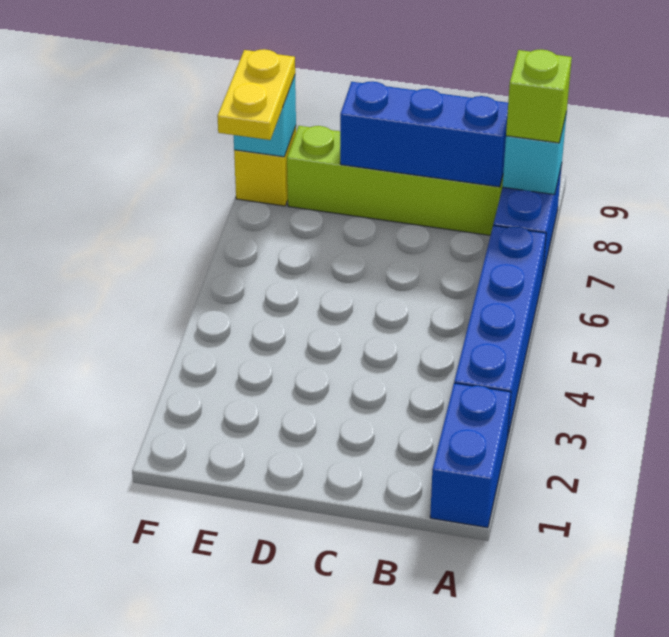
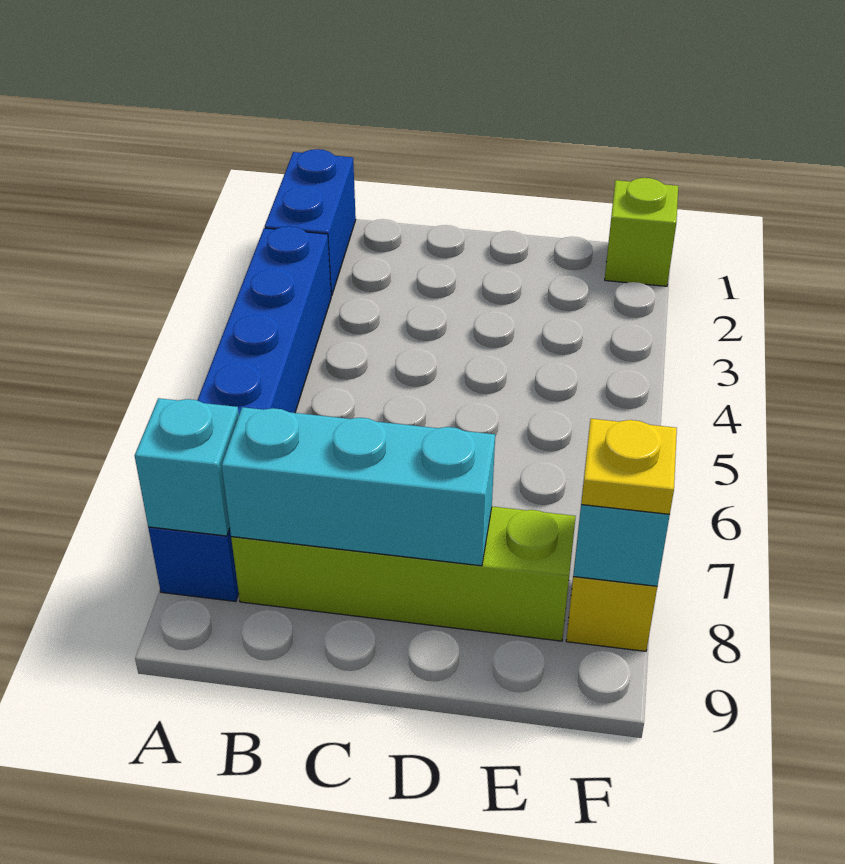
lime brick A8 level 3 -> lime brick F1 level 1
blue brick B8:D8 level 2 -> cyan brick B8:D8 level 2
yellow plate F7:F8 level 3 -> yellow plate F8 level 3

